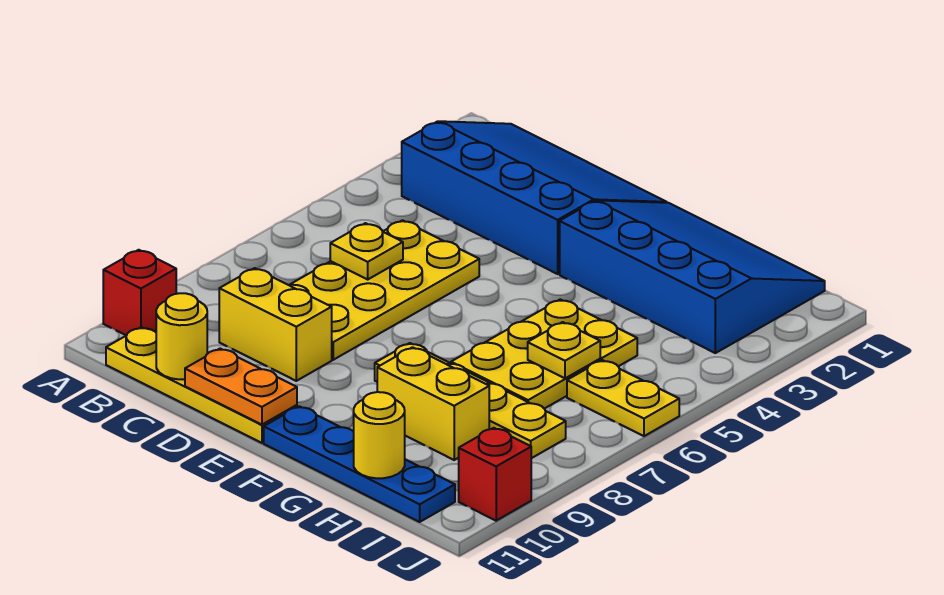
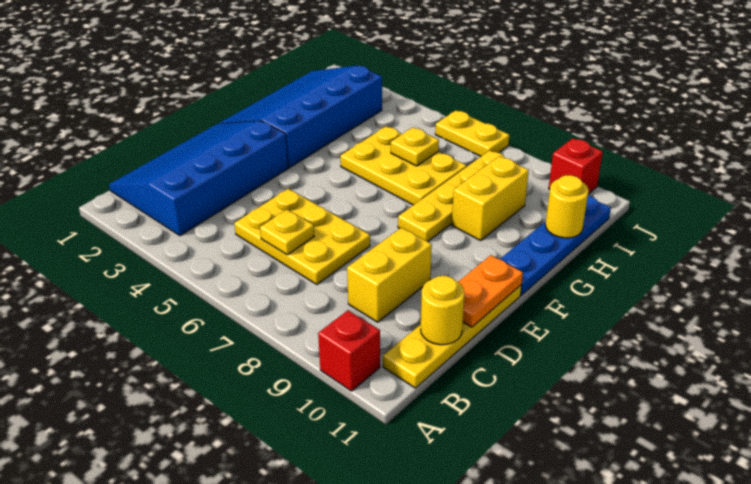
yellow plate C5:D8 level 1 -> yellow plate C5:D7 level 1
yellow plate I6:J6 level 1 -> yellow plate J6:J7 level 1

